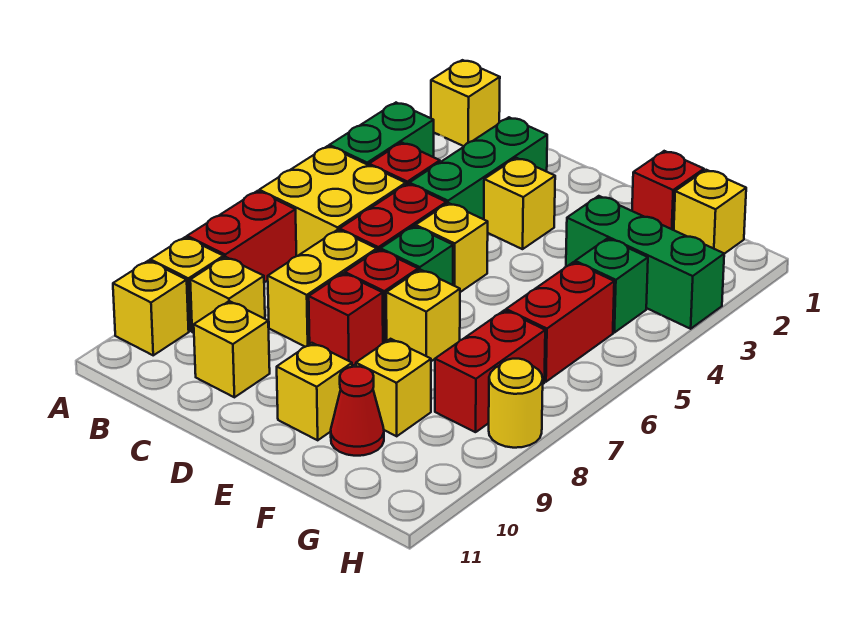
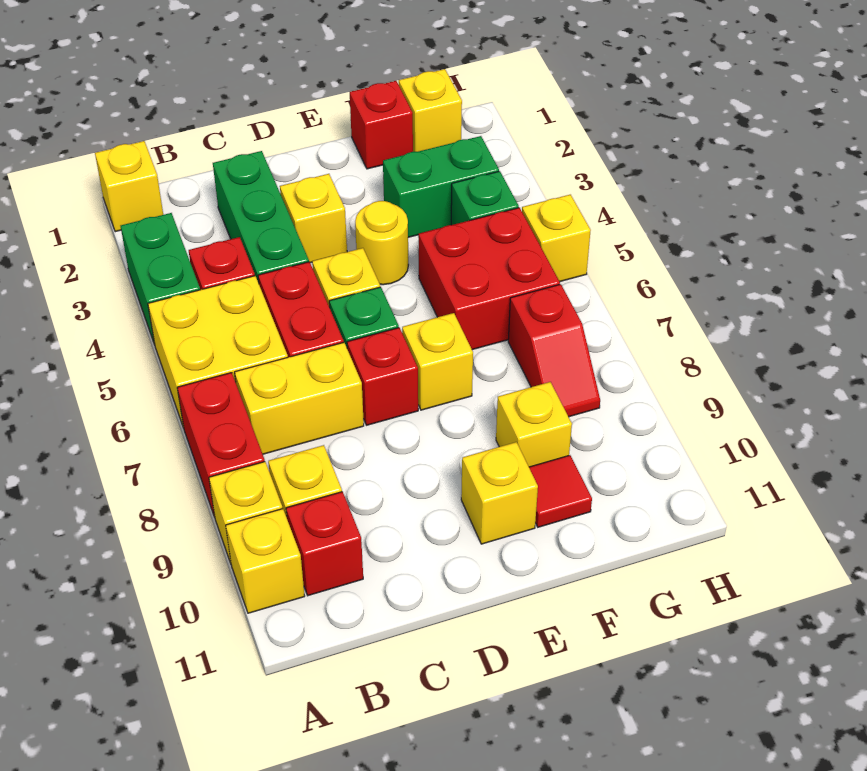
yellow brick C7:C8 level 1 -> yellow brick B7:C7 level 1
yellow brick C10 level 1 -> yellow brick H5 level 1
red brick D8 level 1 -> red brick B10 level 1
green brick F3:H3 level 1 -> green brick F3:G3 level 1
red cone F10 level 1 -> red tile F10 level 1
red brick G5:G6 level 1 -> red brick F5:G6 level 1
red brick G7:G8 level 1 -> red slope G7:G8 level 1 top 7
yellow round brick H8 level 1 -> yellow round brick E4 level 1

